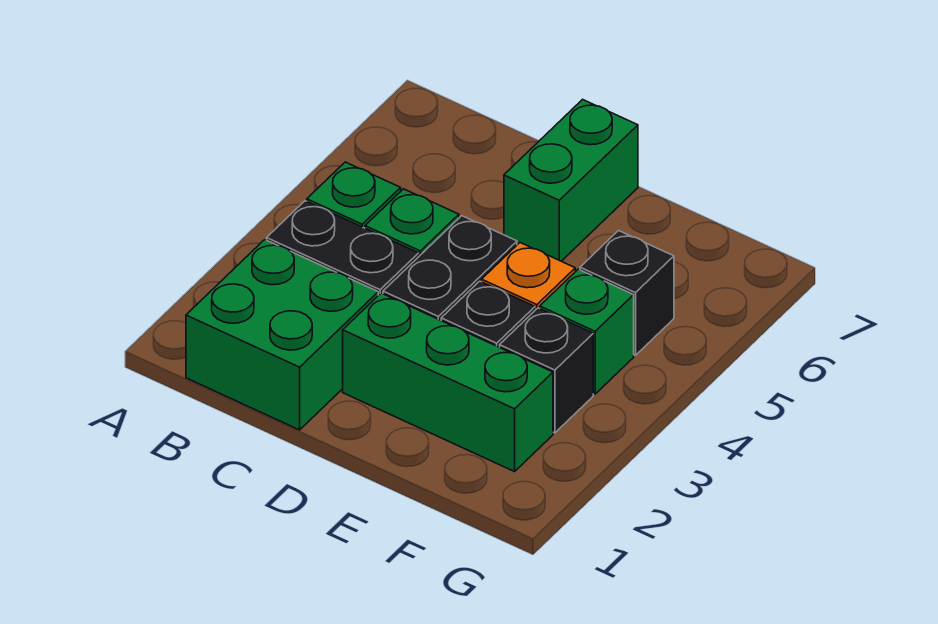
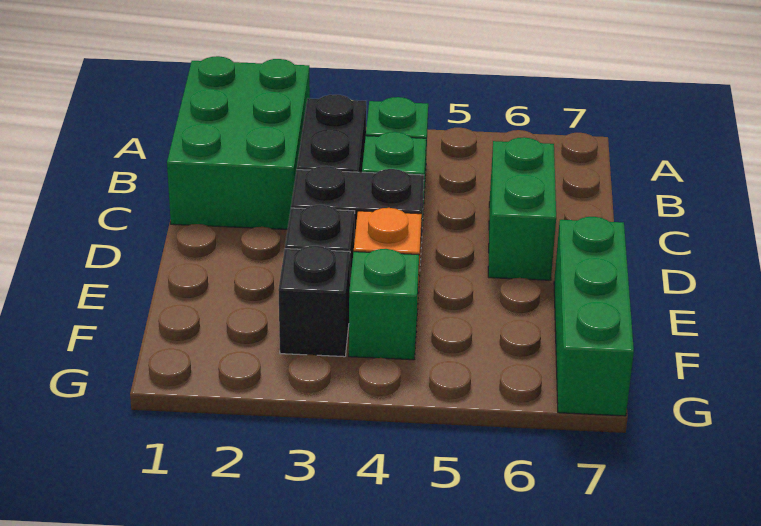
green brick B1:C2 level 1 -> green brick A1:C2 level 1
green brick D2:F2 level 1 -> green brick E7:G7 level 1
green brick D6:D7 level 1 -> green brick C6:D6 level 1
black brick F5 level 1 -> none

